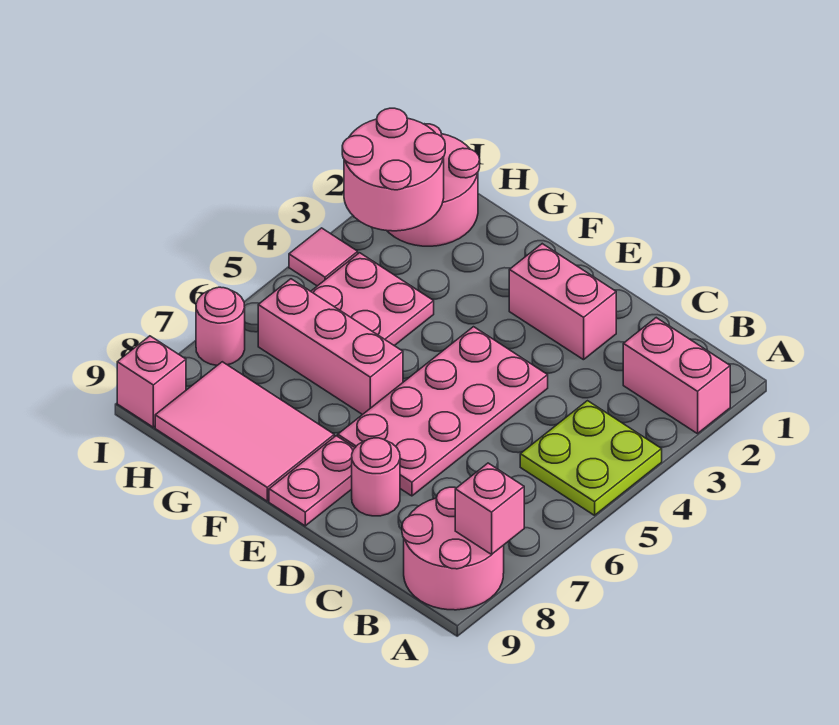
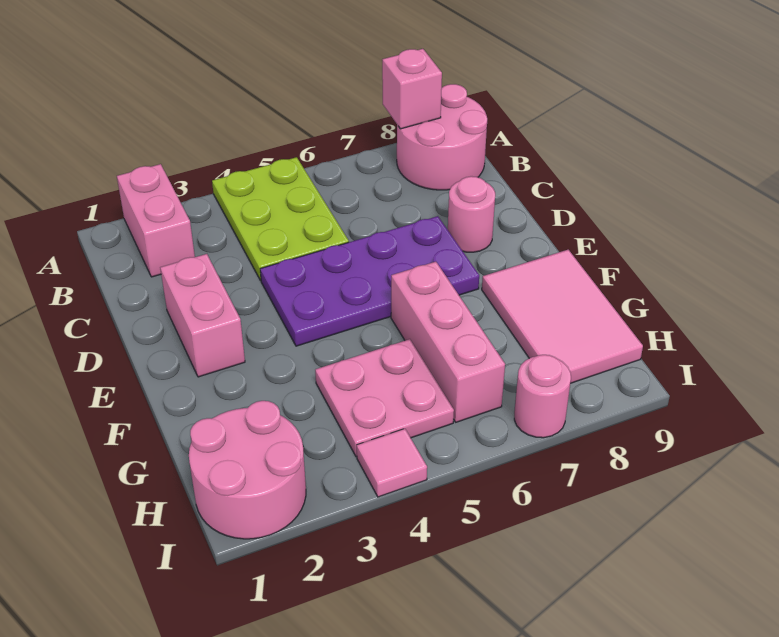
lime plate A4:B5 level 1 -> lime plate A4:C5 level 1
pink plate D4:E7 level 1 -> purple plate D4:E7 level 1
pink plate E8:E9 level 1 -> none
pink round brick H2:I3 level 2 -> none
pink brick I9 level 1 -> none

